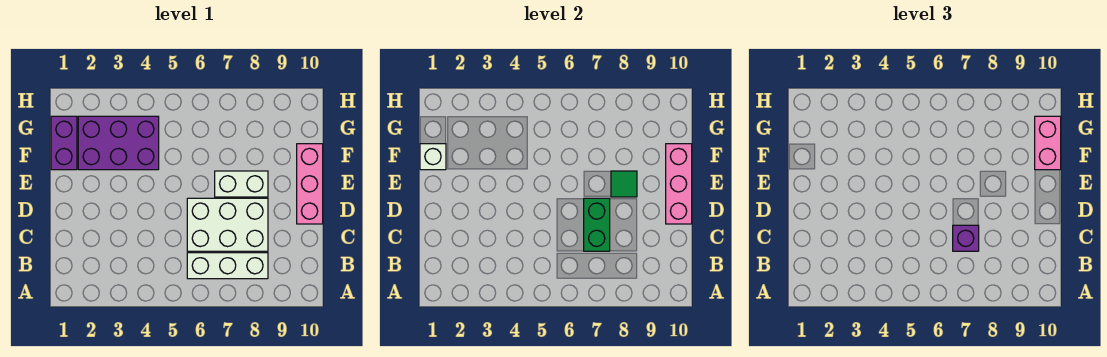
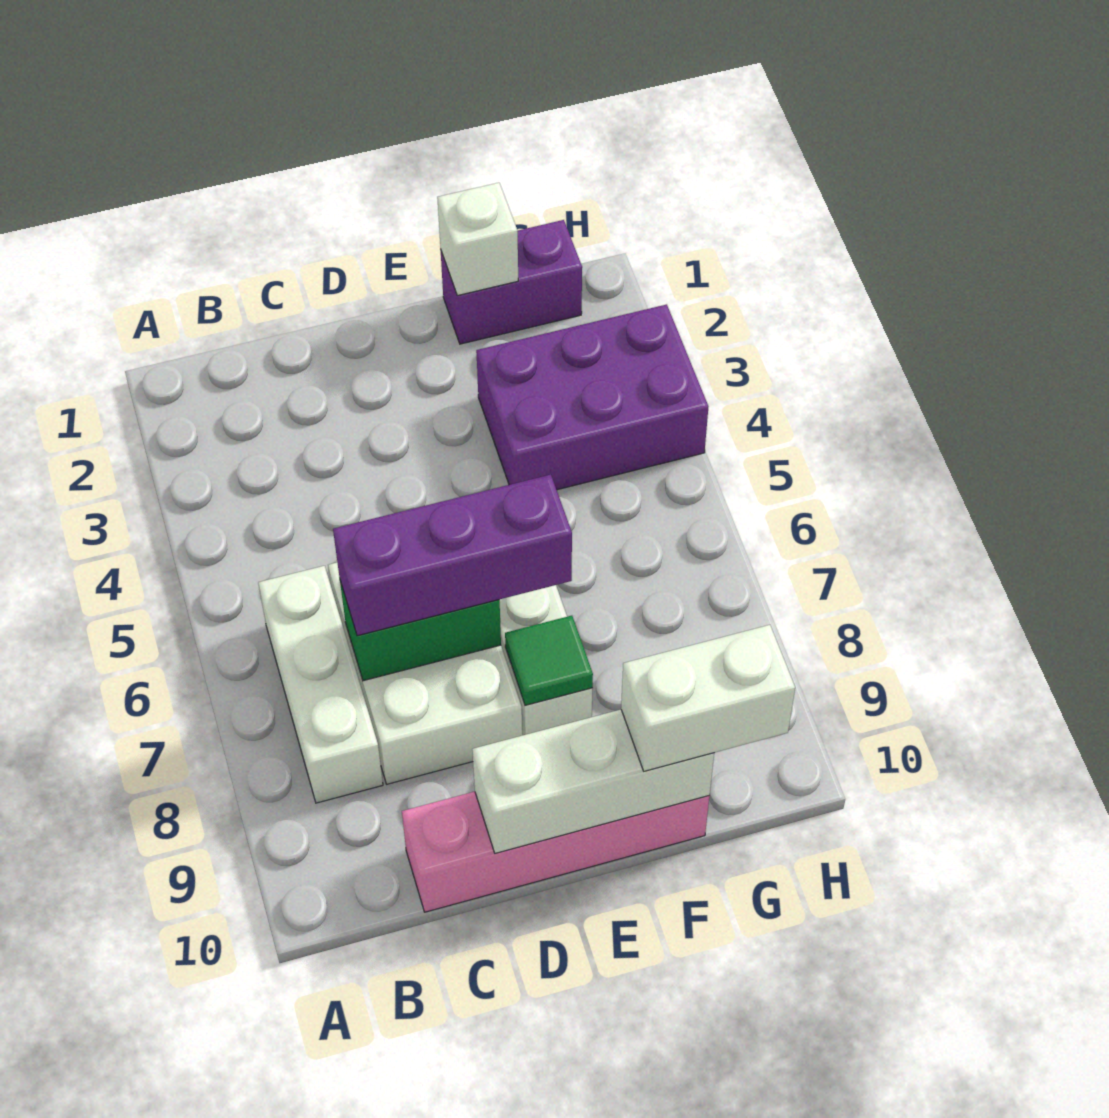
purple brick C7 level 3 -> purple brick C7:E7 level 3
pink brick D10:F10 level 1 -> pink brick C10:F10 level 1
pink brick D10:F10 level 2 -> white brick D10:F10 level 2
purple brick F2:G4 level 1 -> purple brick F3:H4 level 1
pink brick F10:G10 level 3 -> white brick F10:G10 level 3

